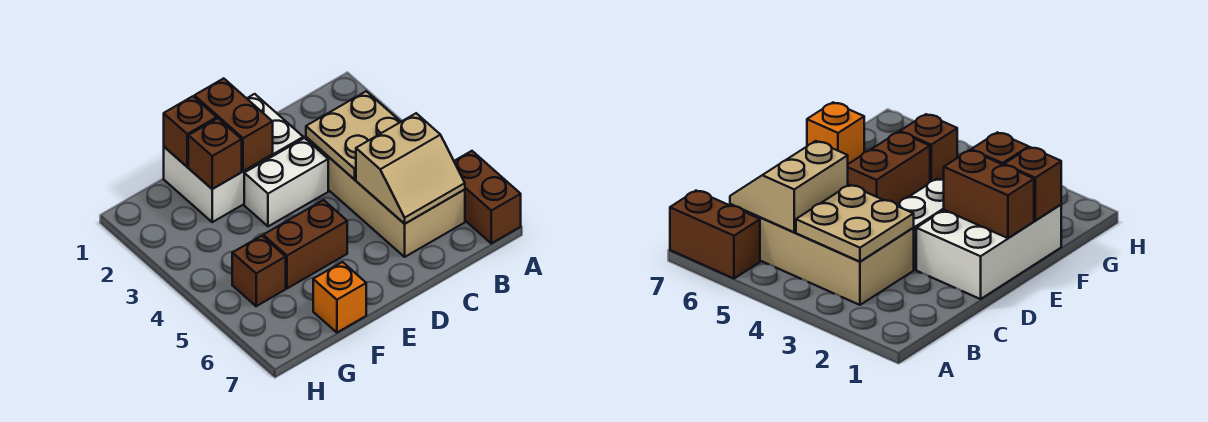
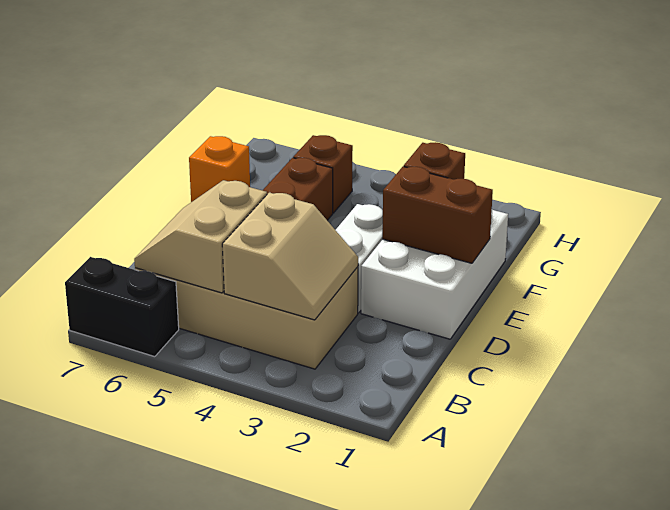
brown brick A6:A7 level 1 -> black brick A6:A7 level 1
tan plate B3:C4 level 2 -> tan slope B3:C4 level 2 top 4
brown brick F1 level 2 -> none

